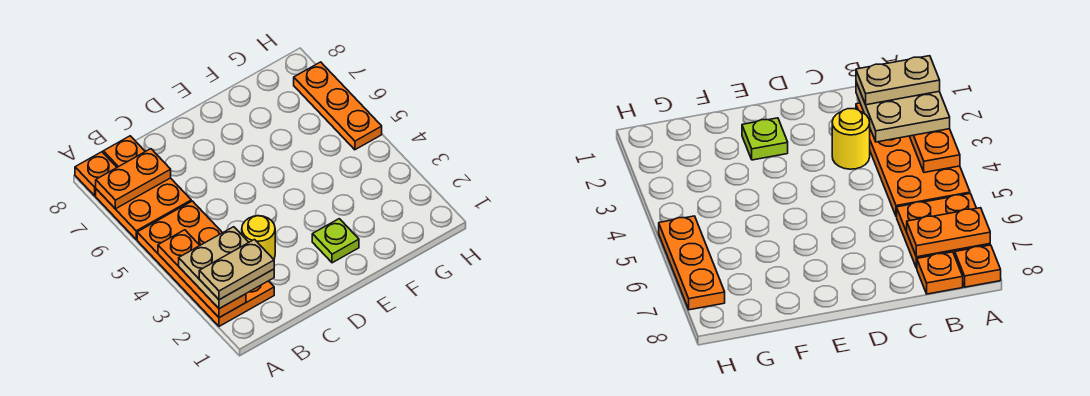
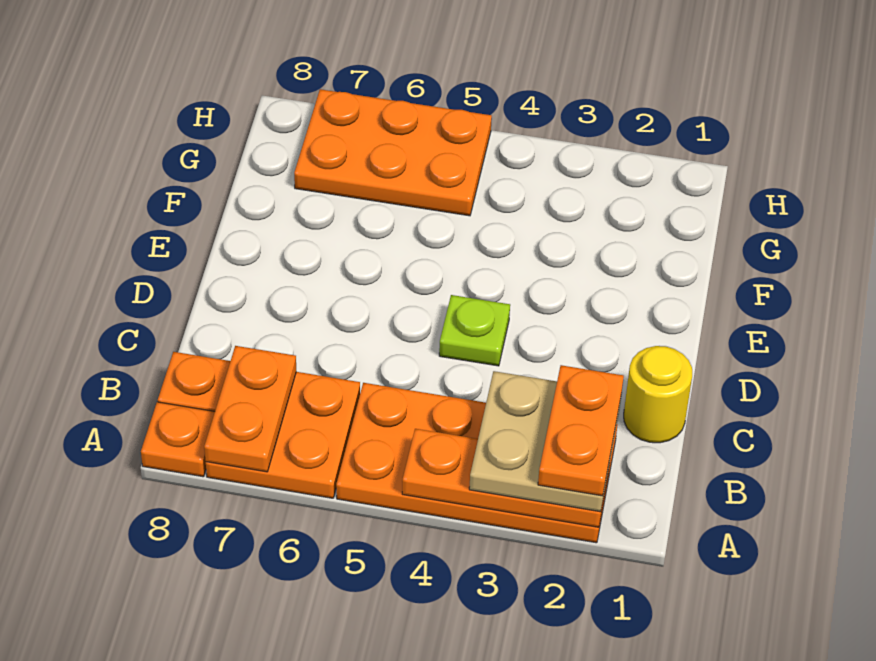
tan plate A2:B2 level 4 -> orange plate A2:B2 level 4
yellow round brick C3 level 1 -> yellow round brick C1 level 1
lime plate E2 level 1 -> lime plate D4 level 1
orange plate H5:H7 level 1 -> orange plate G5:H7 level 1

